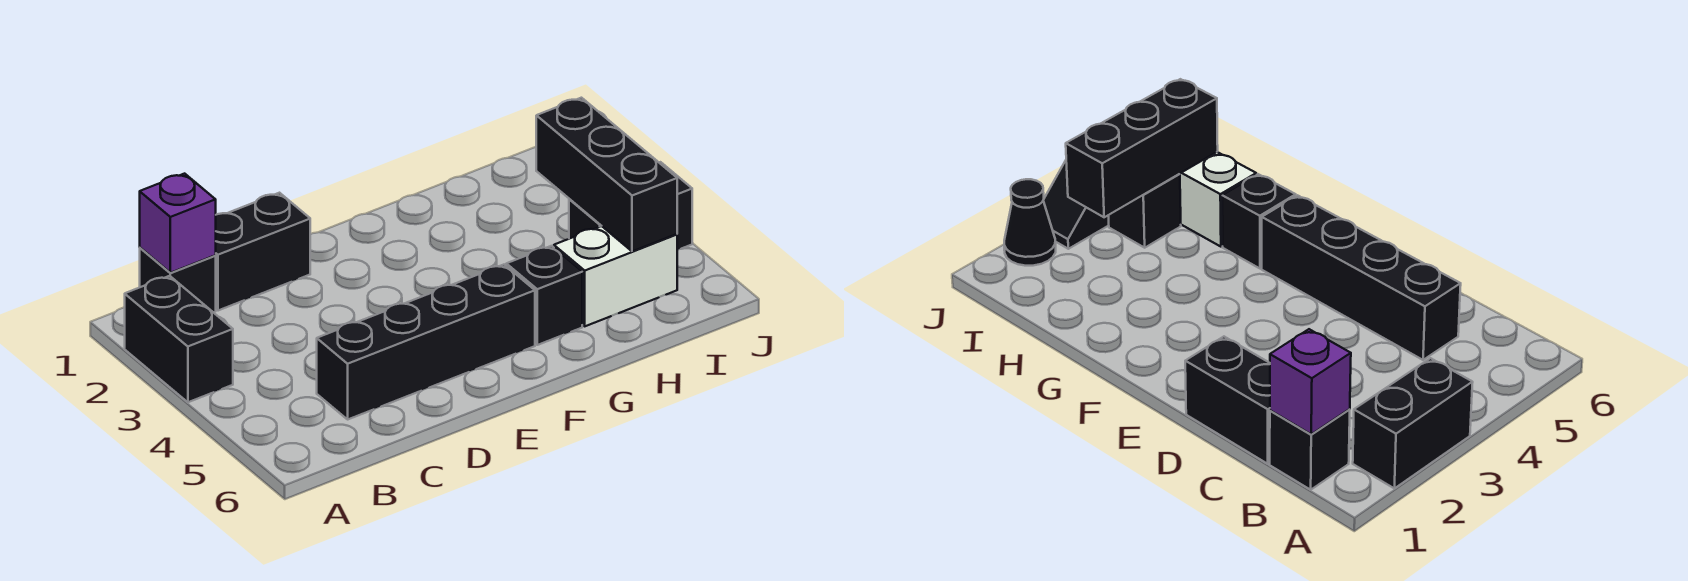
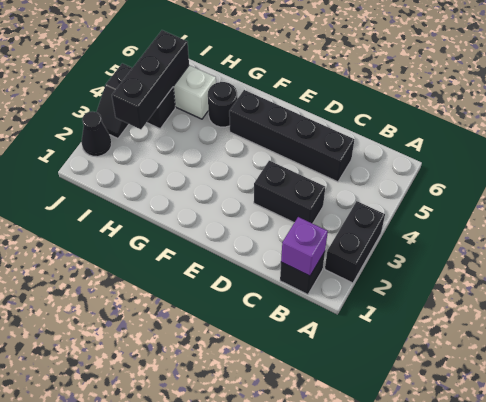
black brick C1:D1 level 1 -> black brick C3:D3 level 1
black brick G5 level 1 -> black round brick G5 level 1

